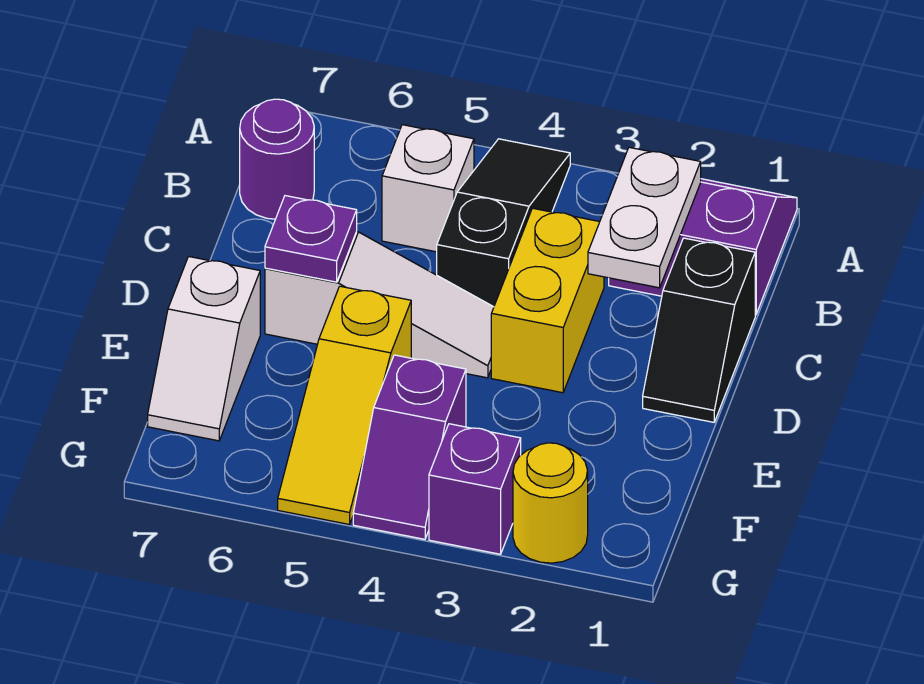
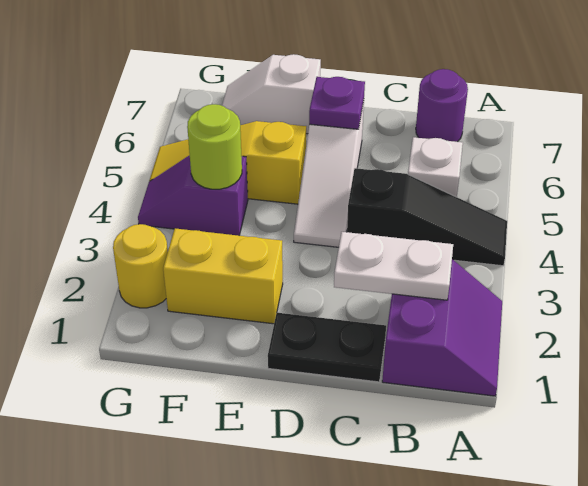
black slope C1:D1 level 1 top C -> black plate C1:D1 level 1
yellow brick C3:D3 level 1 -> yellow brick E2:F2 level 1
none -> lime round brick F4 level 2
purple brick G3 level 1 -> none

